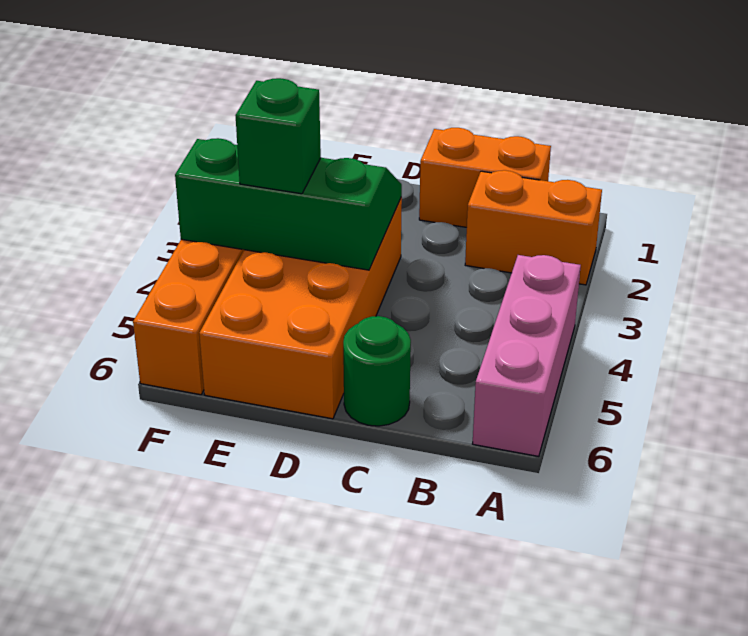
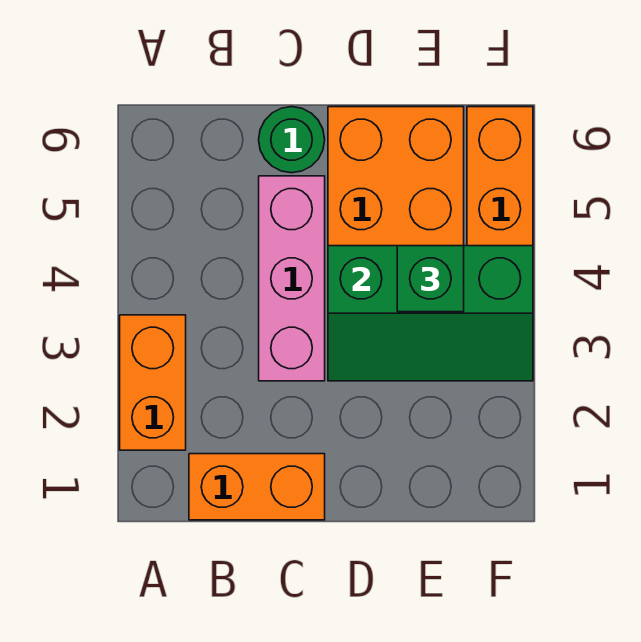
orange brick A2:B2 level 1 -> orange brick A2:A3 level 1
pink brick A4:A6 level 1 -> pink brick C3:C5 level 1

